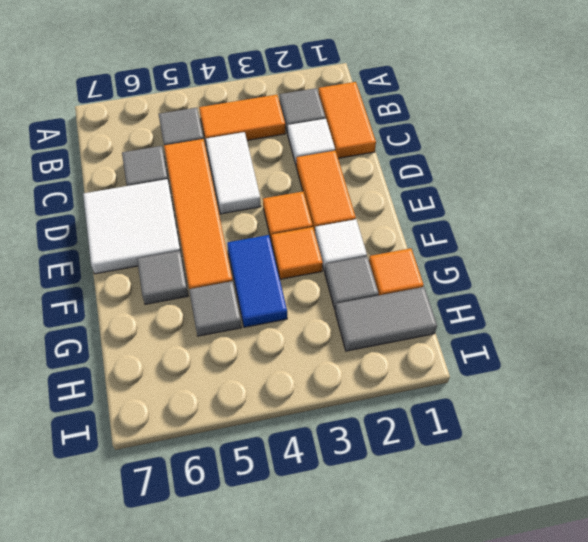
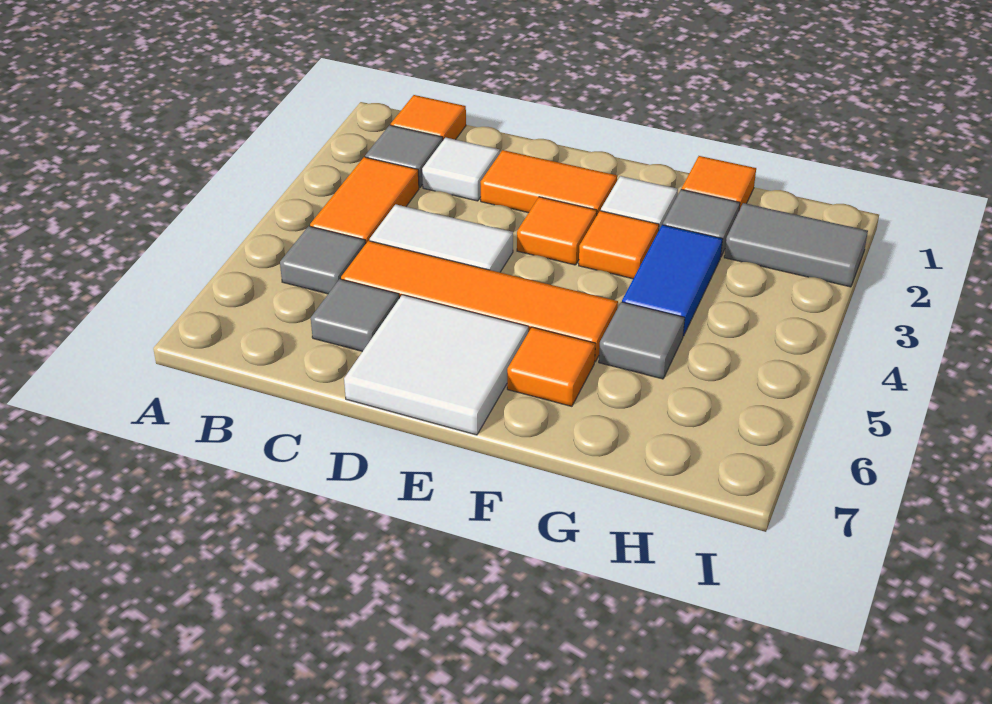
orange tile B1:C1 level 1 -> orange tile B1 level 1
blue tile F4:G4 level 1 -> blue tile G3:G4 level 1
grey tile F6 level 1 -> orange tile F6 level 1
grey tile H1:H2 level 1 -> grey tile H2:I2 level 1

